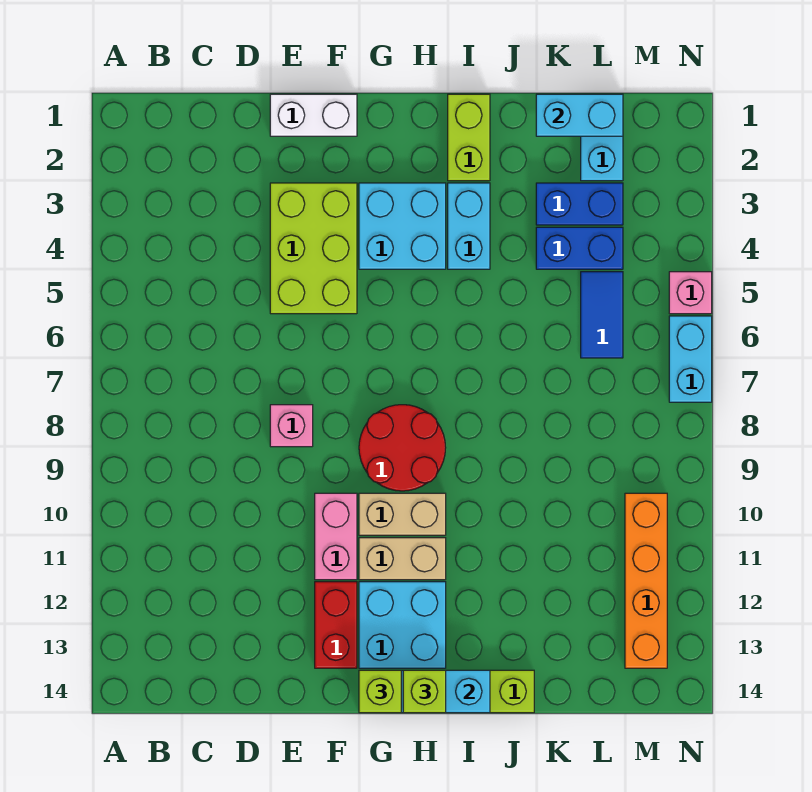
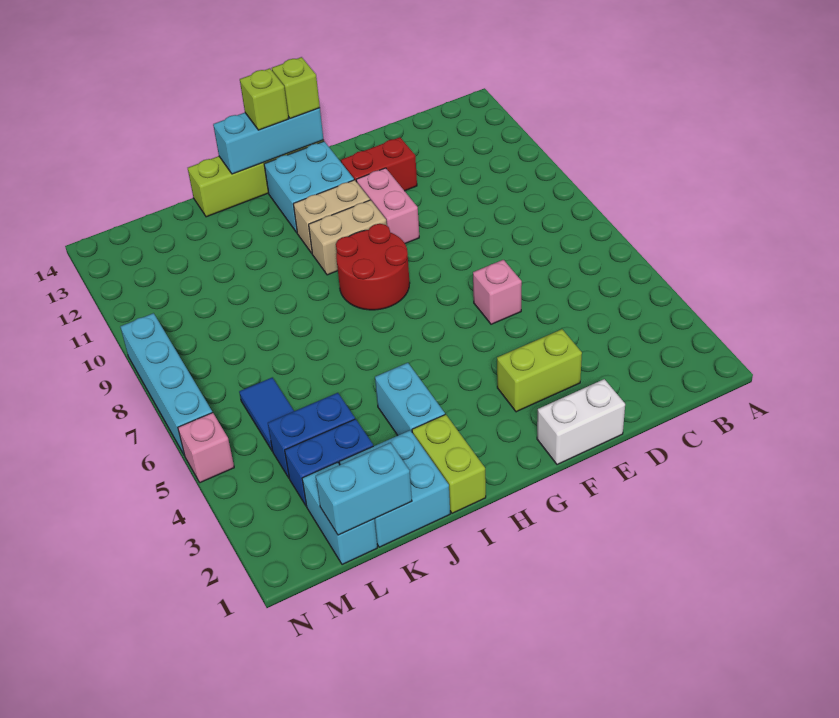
lime brick E3:F5 level 1 -> lime brick E3:F3 level 1
pink brick E8 level 1 -> pink brick E6 level 1
red brick F12:F13 level 1 -> red brick E12:F12 level 1
cyan brick G3:H4 level 1 -> cyan brick J1:K2 level 1
orange brick M10:M13 level 1 -> none
cyan brick N6:N7 level 1 -> cyan brick N6:N9 level 1

